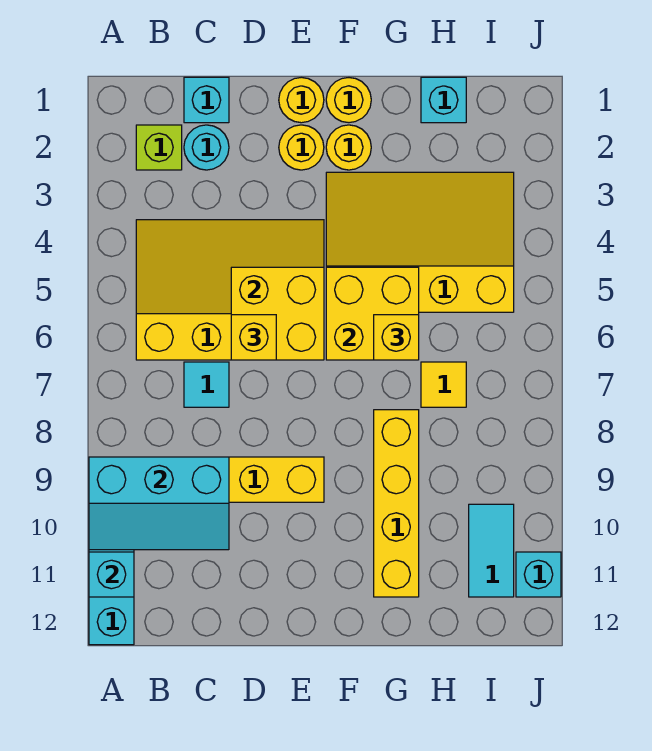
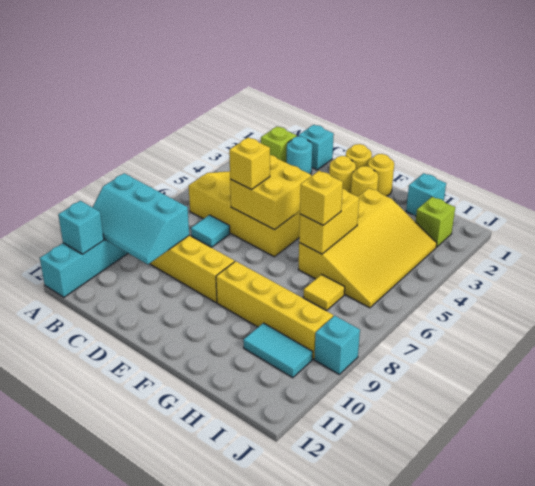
yellow slope F3:I5 level 1 top 5 -> yellow slope G3:I6 level 1 top G
yellow brick F5:G6 level 2 -> yellow brick G5:G6 level 2
yellow brick G8:G11 level 1 -> yellow brick F9:I9 level 1
none -> lime brick I2 level 1
cyan tile I10:I11 level 1 -> cyan tile H10:I10 level 1
cyan brick J11 level 1 -> cyan brick J9 level 1

